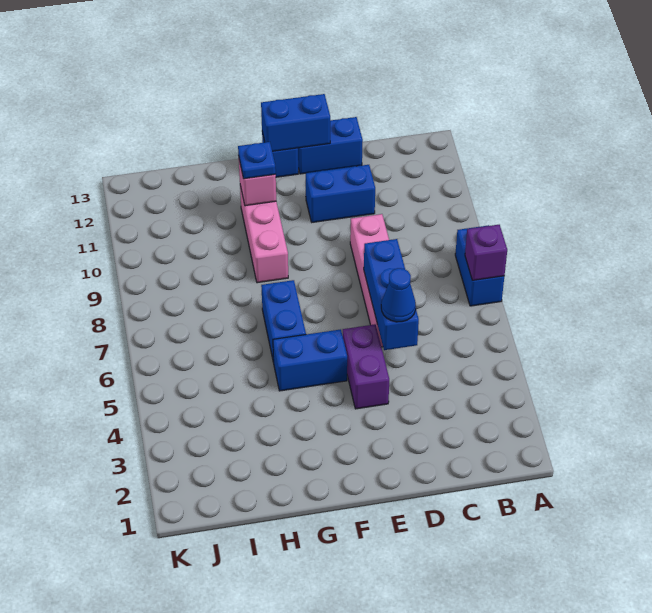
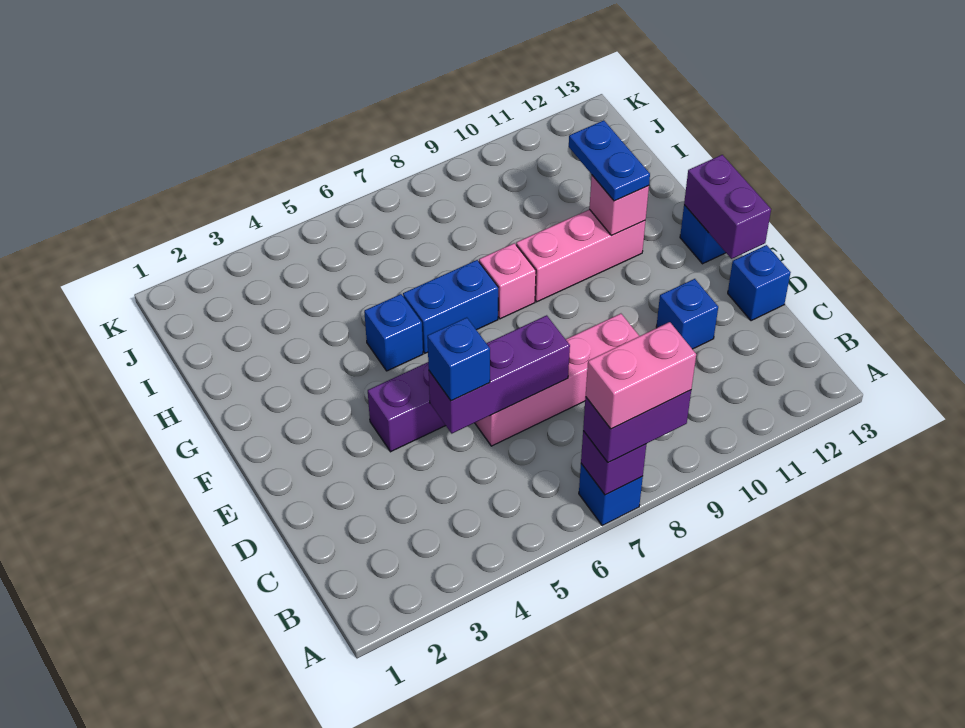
blue brick A7:A8 level 1 -> blue brick A7 level 1
none -> purple brick A7:A8 level 3
none -> pink brick A7:A8 level 4
blue brick D5:D7 level 2 -> purple brick D5:D7 level 2
blue cone D5 level 3 -> blue brick D5 level 3
blue brick D11:E11 level 1 -> blue brick D11 level 1
blue brick D13:E13 level 1 -> blue brick D13 level 1
blue brick E13:F13 level 2 -> purple brick E13:F13 level 2
blue brick F5:G5 level 1 -> blue brick G5 level 1
none -> pink brick G8 level 1
blue plate G11 level 3 -> blue plate G11:H11 level 3

